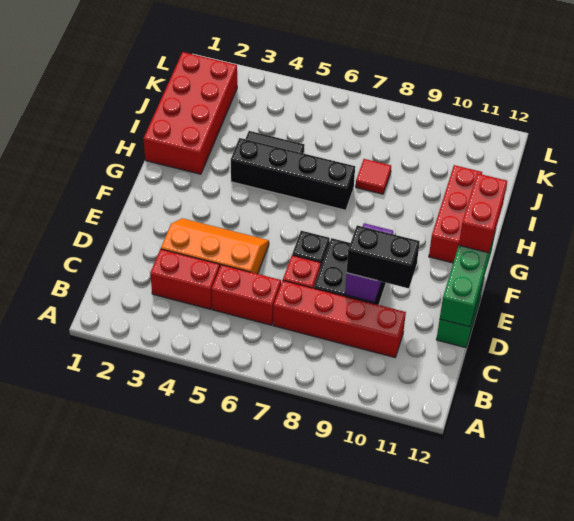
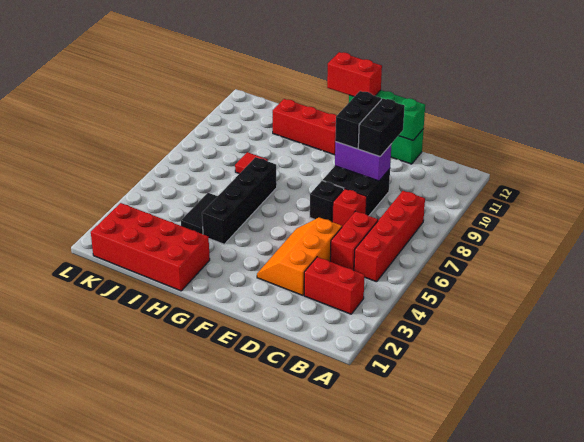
red brick C3:C4 level 1 -> red brick B3:C3 level 1
red brick C7:C10 level 1 -> red brick B5:B8 level 1
none -> black brick E9:E10 level 3

